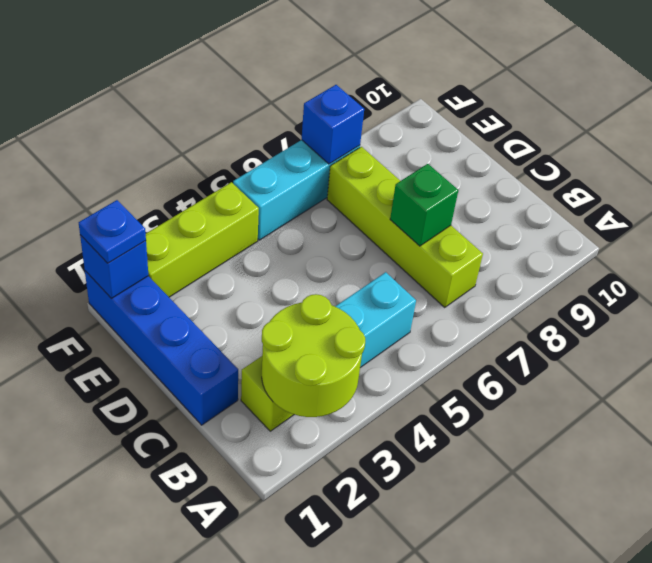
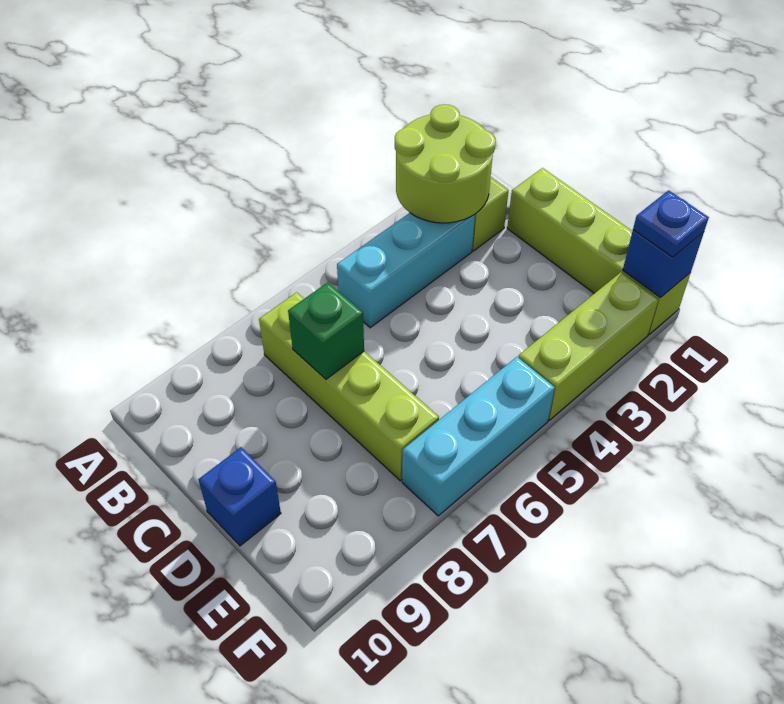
blue brick C1:F1 level 1 -> lime brick C1:F1 level 1
blue brick F7 level 2 -> blue brick D10 level 1

